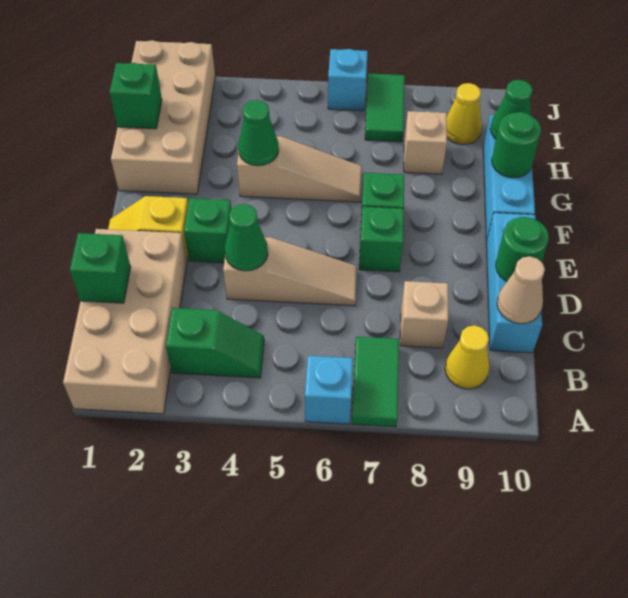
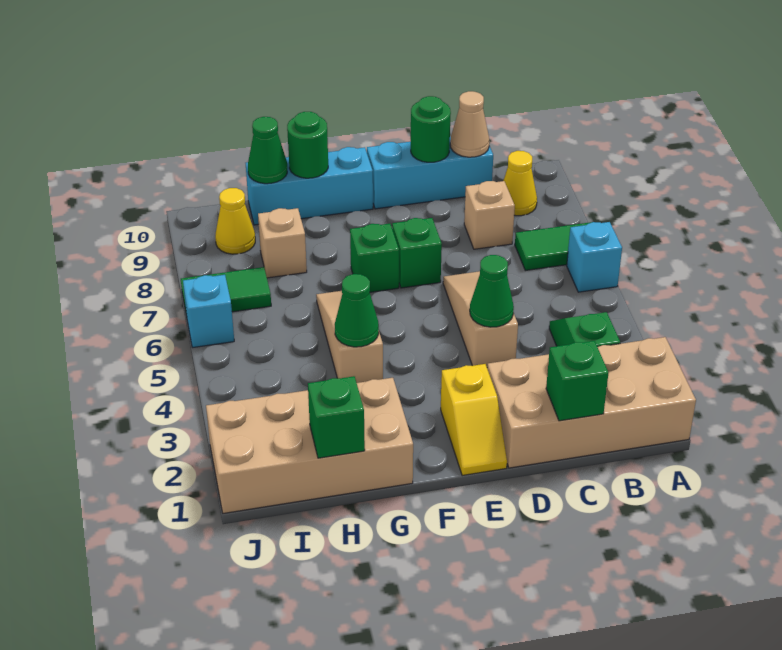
green brick E3 level 1 -> none

